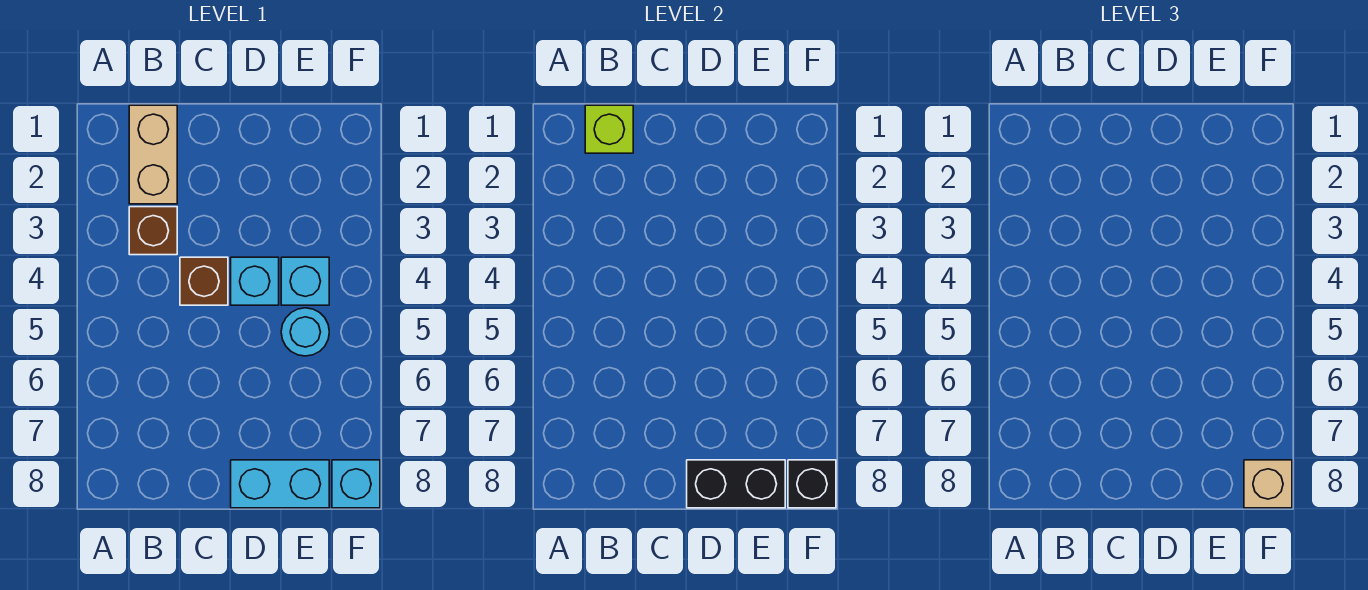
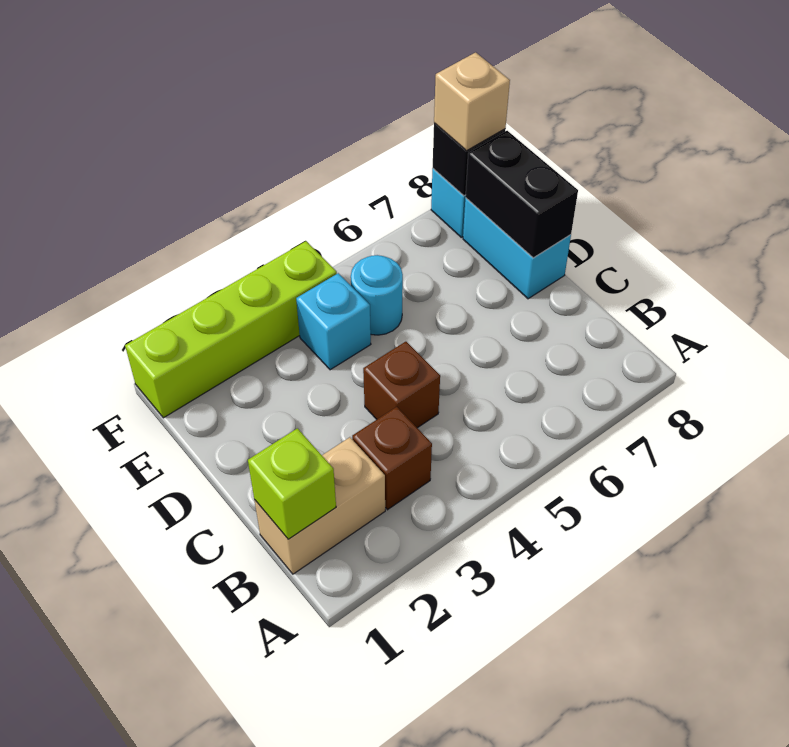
cyan brick D4 level 1 -> none
none -> lime brick F1:F4 level 1

